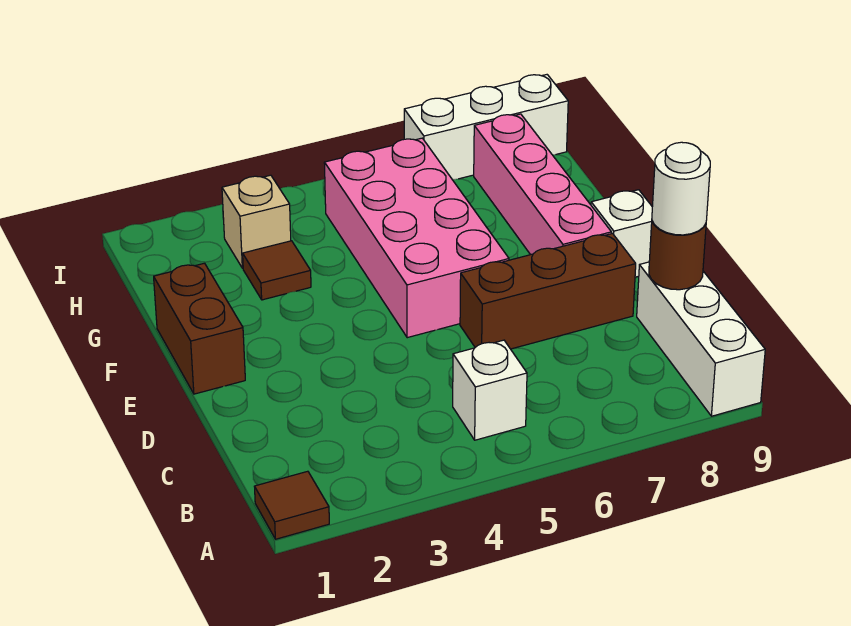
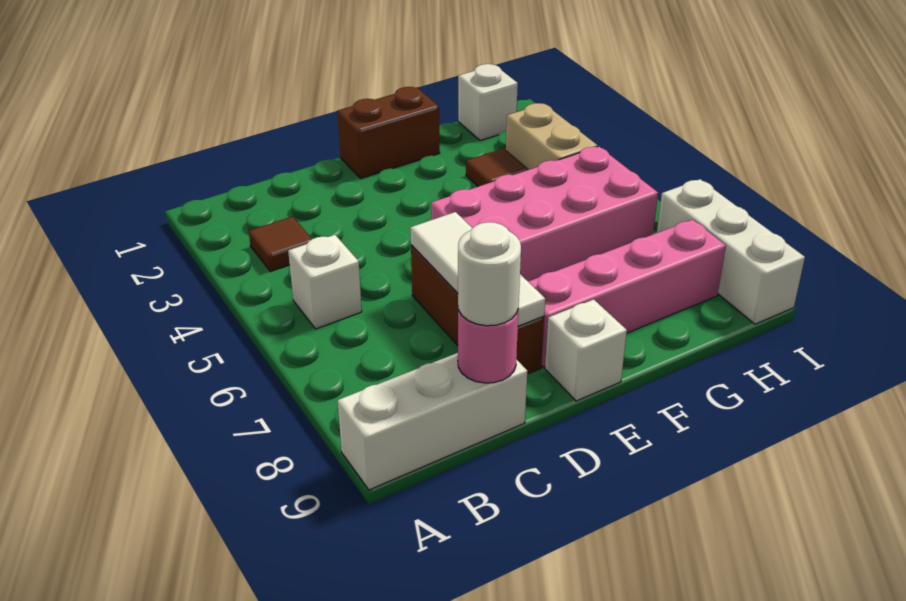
brown tile A1 level 1 -> brown tile B3 level 1
brown round brick C9 level 2 -> pink round brick C9 level 2
none -> white tile D6:D8 level 2
none -> white brick H1 level 1
tan brick H3 level 1 -> tan brick H3:H4 level 1

